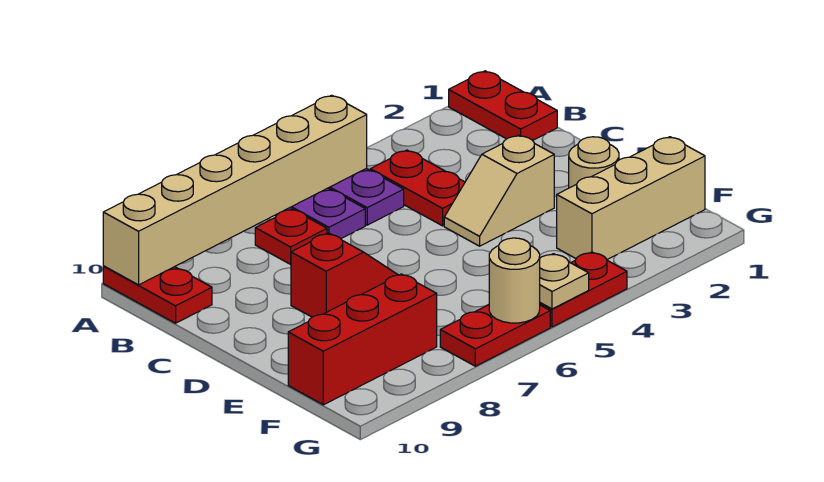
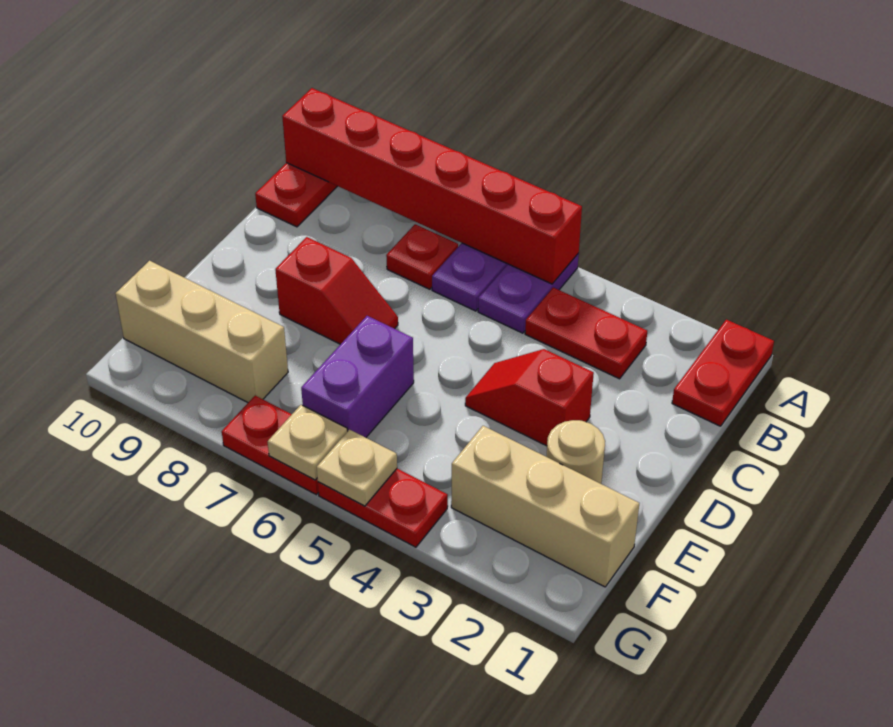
tan brick A5:A10 level 2 -> red brick A5:A10 level 2
red plate B4:C4 level 1 -> red plate B3:B4 level 1
tan slope D3:D4 level 1 top 3 -> red slope D3:D4 level 1 top 3
none -> purple brick E6:F6 level 1
red brick F8:F10 level 1 -> tan brick F8:F10 level 1
tan round brick G6 level 2 -> tan plate G6 level 2

